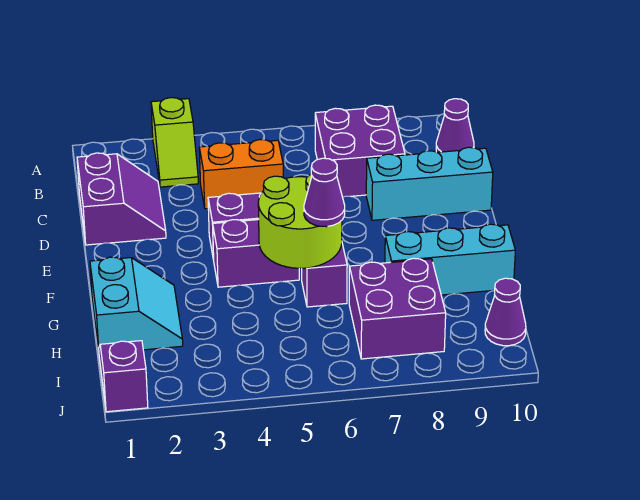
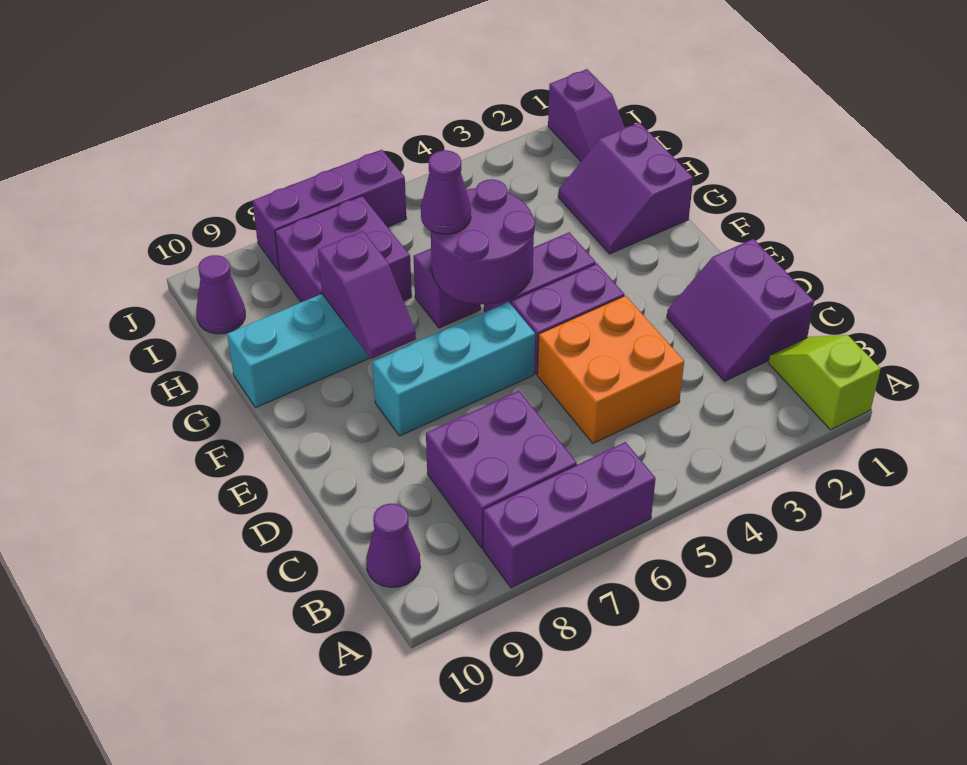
lime slope A3:B3 level 1 top A -> lime slope A1:B1 level 1 top A
none -> purple brick A6:A8 level 1
orange brick C4:C5 level 1 -> orange brick C4:D5 level 1
cyan brick D8:D10 level 1 -> cyan brick E6:E8 level 1
lime round brick F5:G6 level 2 -> purple round brick F5:G6 level 2
none -> purple slope F8:G8 level 2 top G
cyan slope G1:H2 level 1 top 1 -> purple slope G1:H2 level 1 top 1
none -> purple brick J6:J8 level 1

